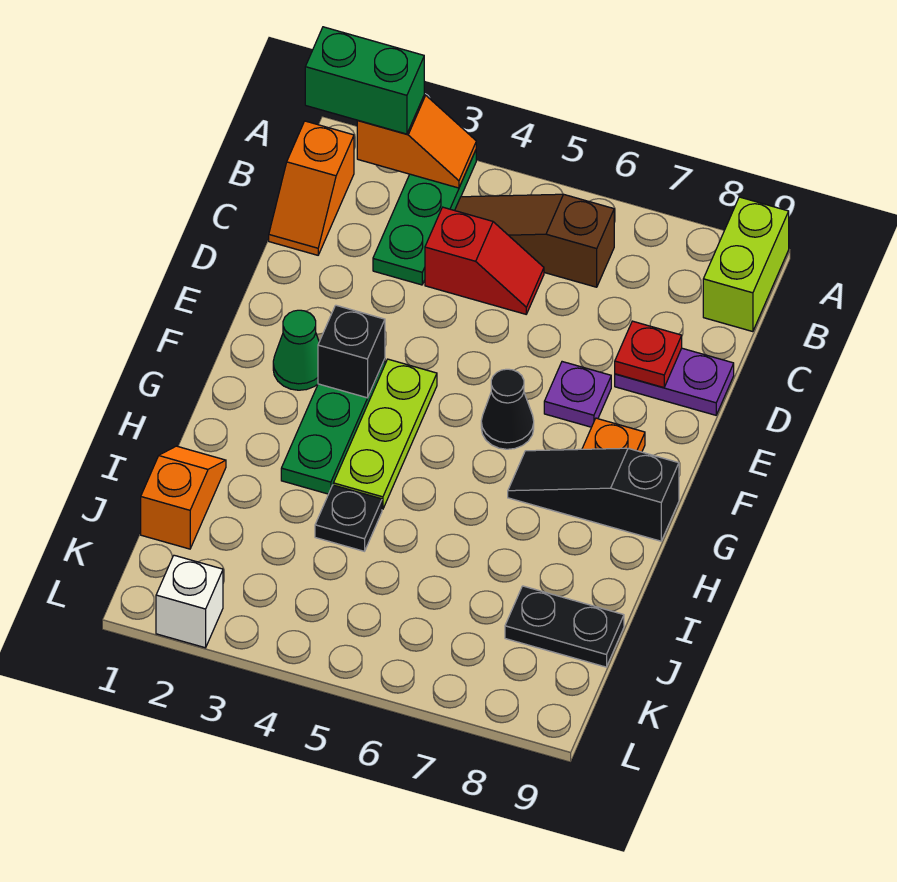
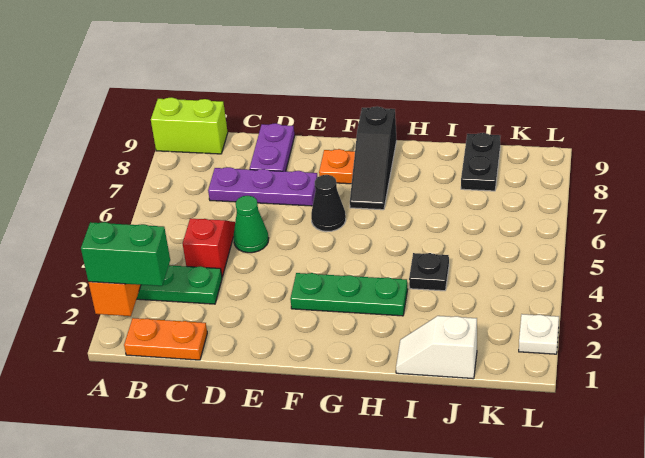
green brick A1:A2 level 3 -> green brick A2:B2 level 3
orange slope B1:C1 level 1 top B -> orange plate B1:C1 level 1
brown slope B4:B6 level 1 top 6 -> none
red plate D8 level 2 -> none
purple plate E7 level 1 -> purple plate C7:E7 level 1
green cone F2 level 1 -> green cone D5 level 1
black brick F3 level 2 -> none
lime plate F4:H4 level 1 -> none
orange slope I1:J1 level 1 top J -> white slope I1:J1 level 1 top J
white brick L2 level 1 -> white plate L2 level 1

